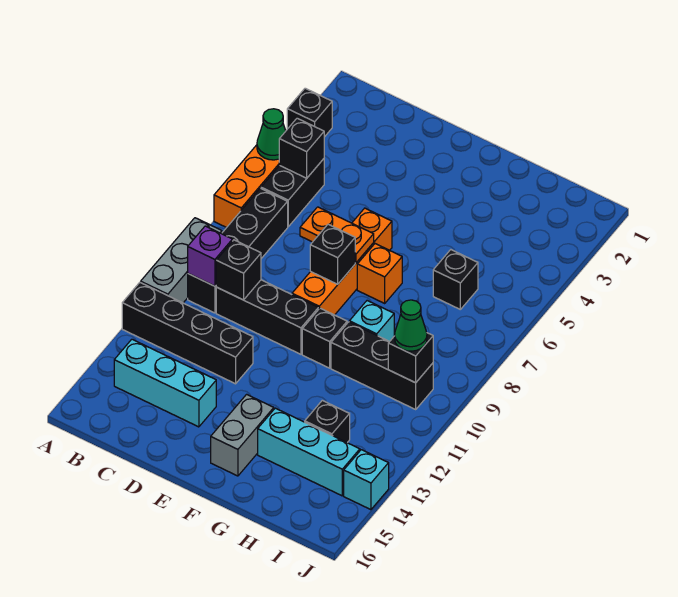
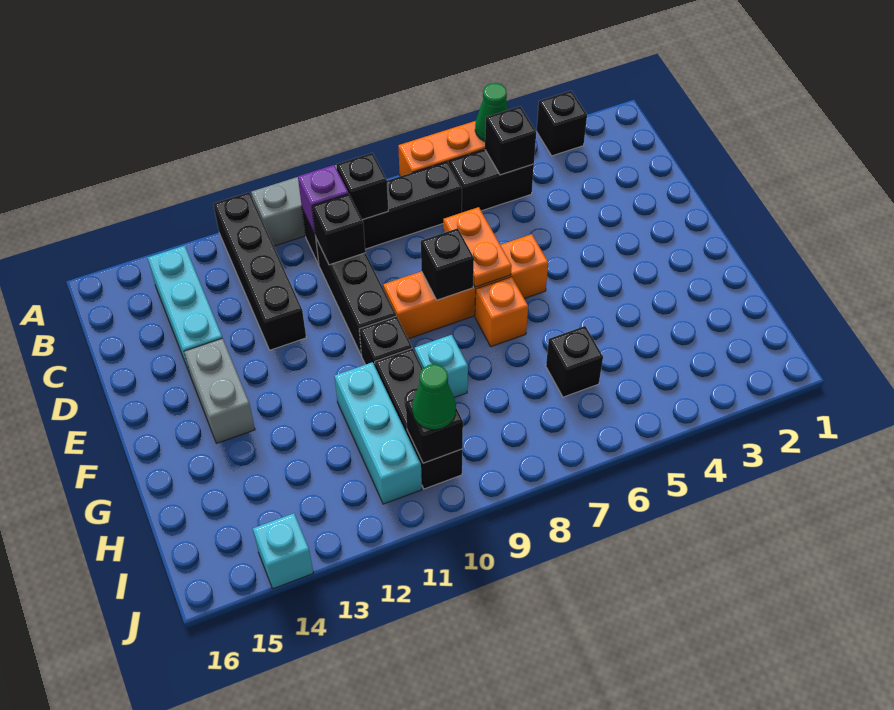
grey brick F14:F15 level 1 -> grey brick E14:F14 level 1
cyan brick G14:I14 level 1 -> cyan brick G11:I11 level 1
black brick H13 level 1 -> black brick B9 level 2

